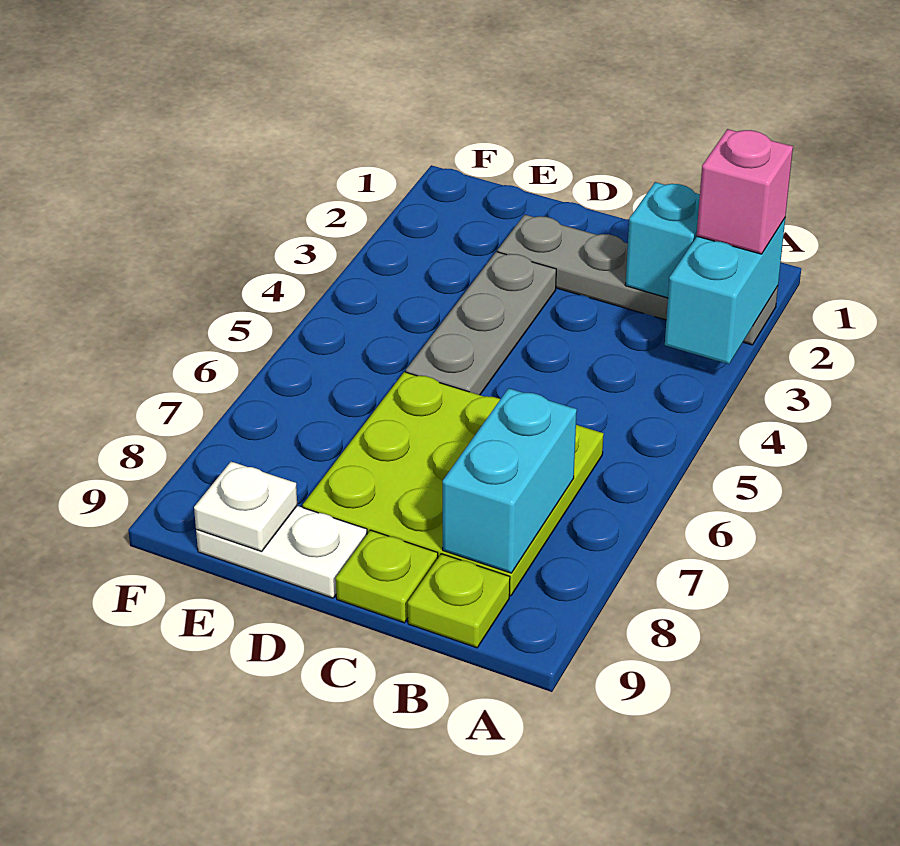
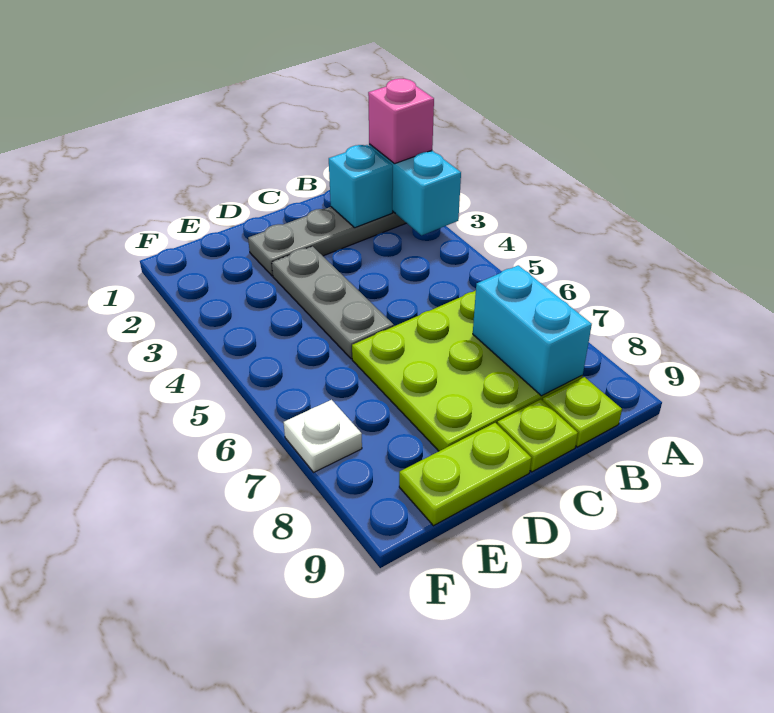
white plate D9:E9 level 1 -> lime plate D9:E9 level 1
white plate E9 level 2 -> white plate F7 level 1

